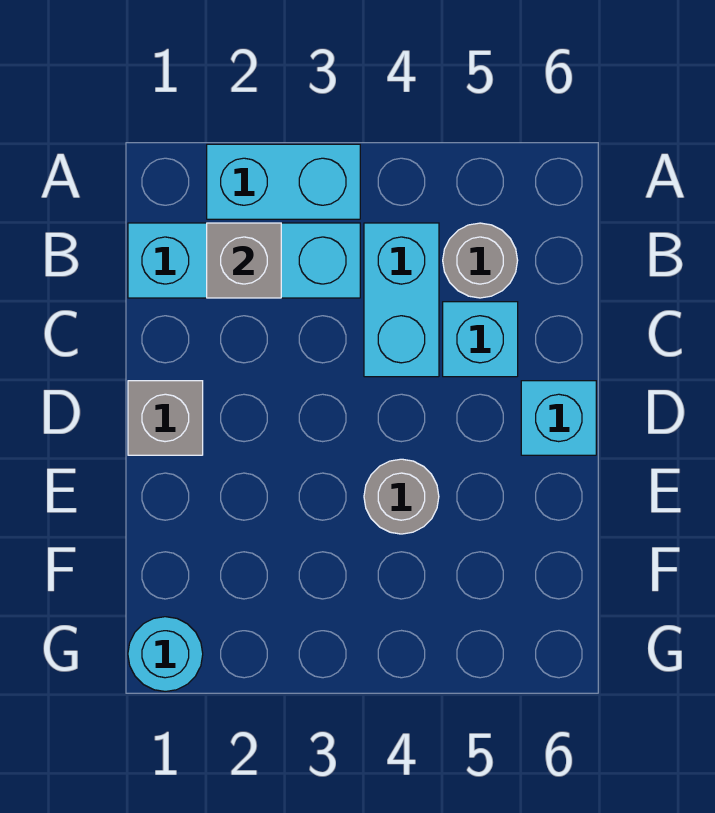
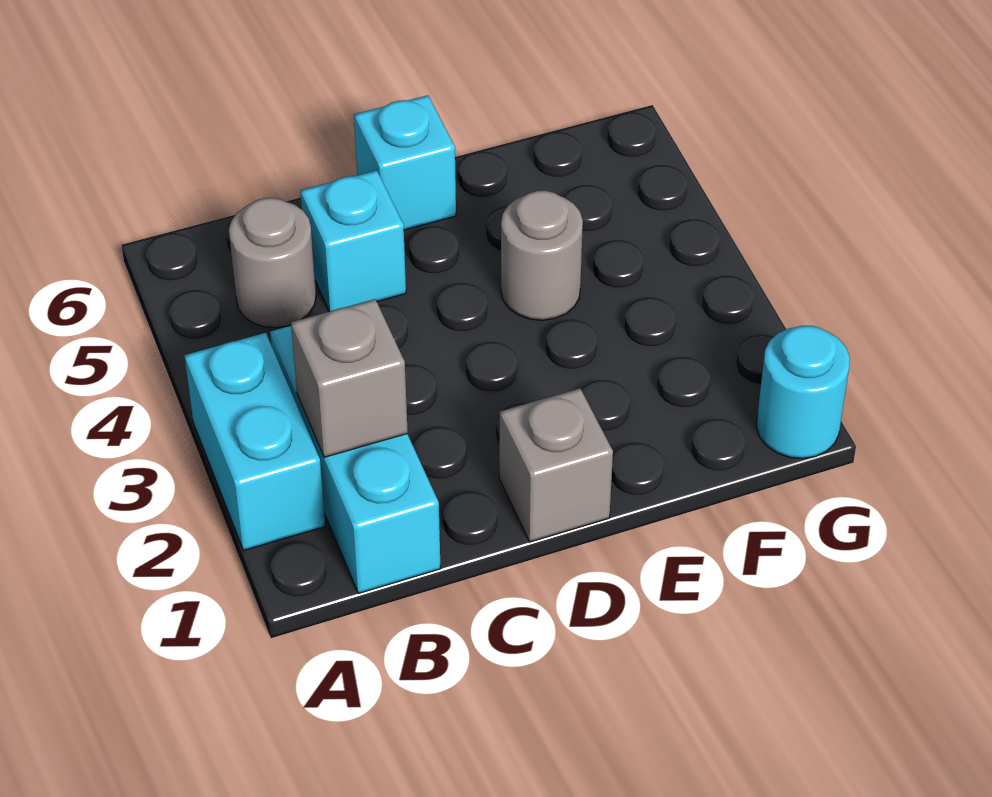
cyan brick B4:C4 level 1 -> none

